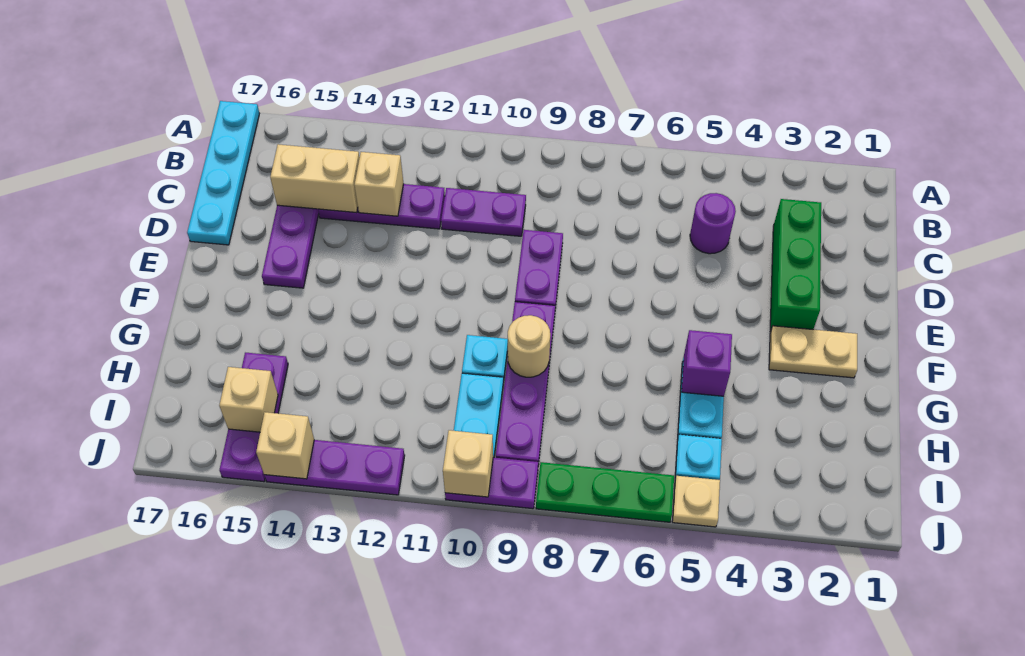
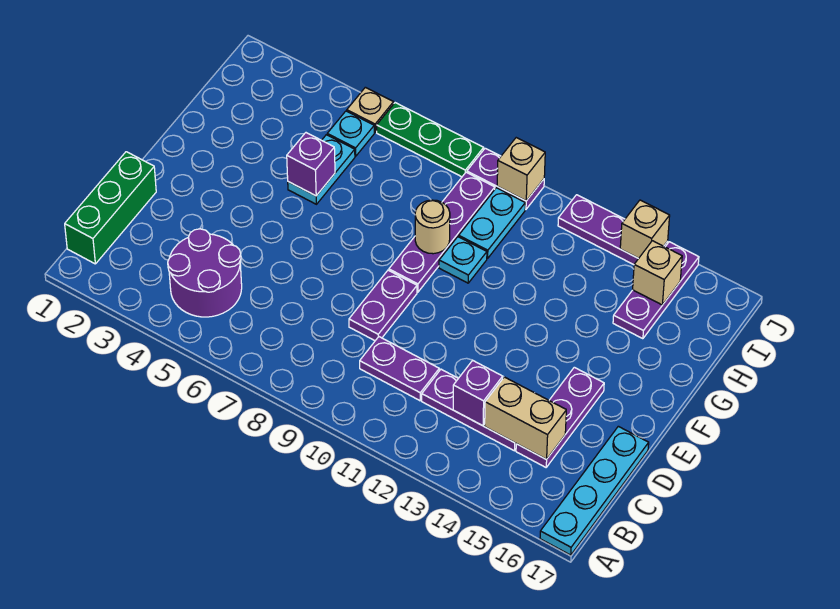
green brick C3:E3 level 1 -> green brick B1:D1 level 1
purple round brick C5 level 1 -> purple round brick B4:C5 level 1
tan brick C13 level 2 -> purple brick C13 level 2
tan plate F2:F3 level 1 -> none

